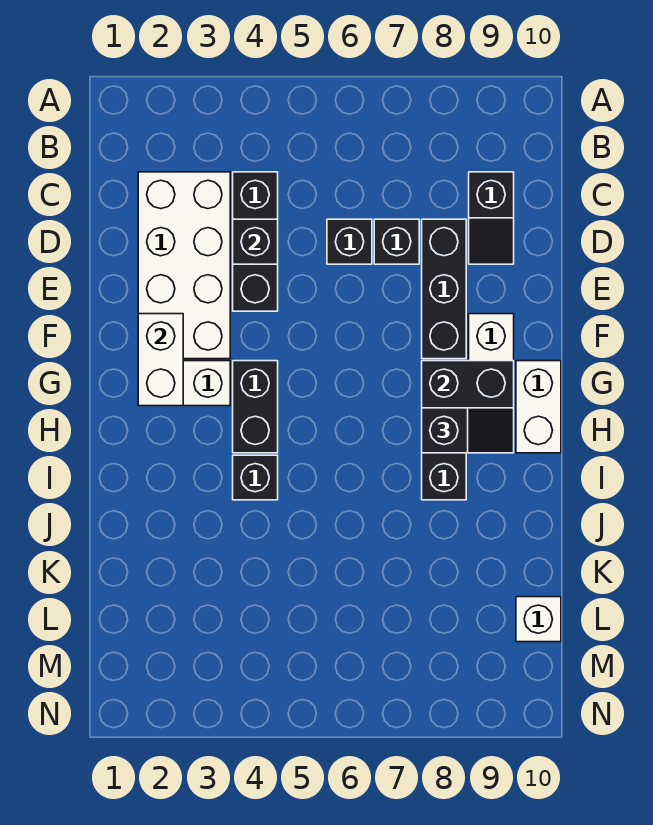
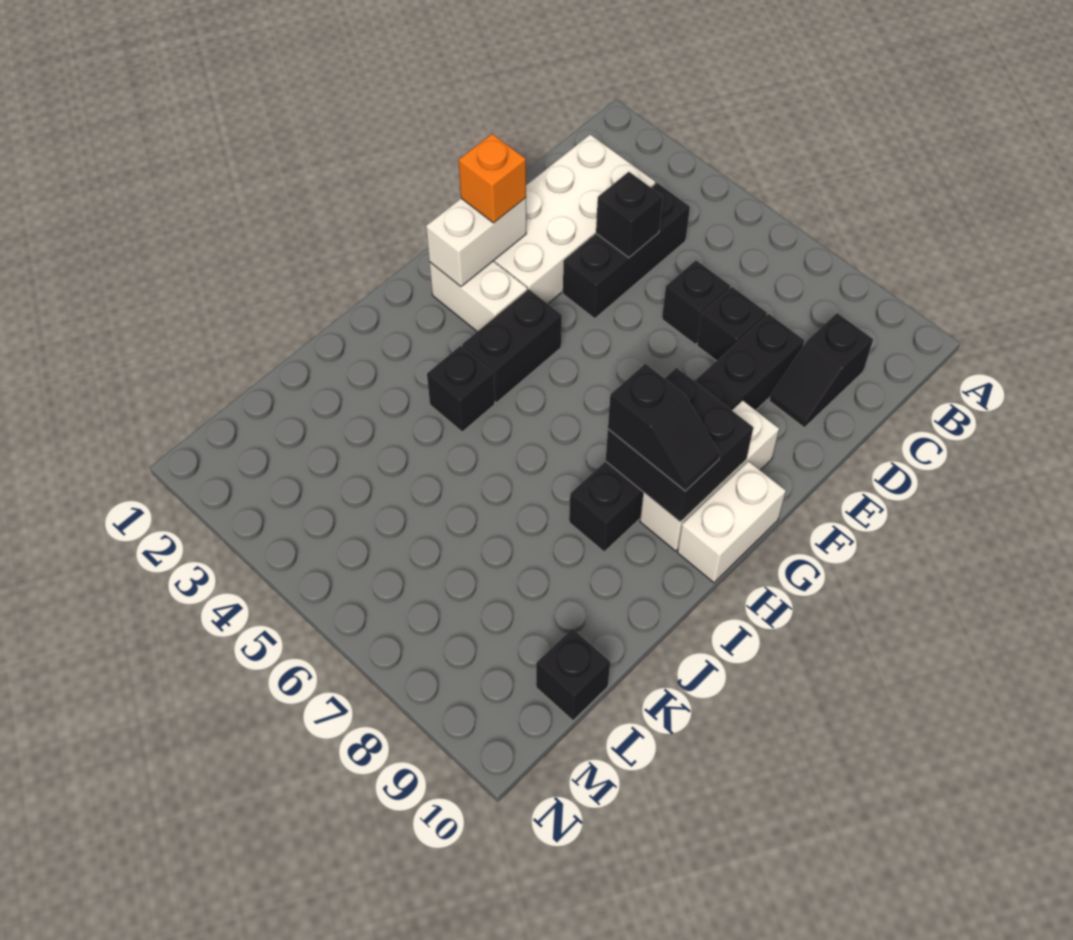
none -> orange brick F2 level 3
white brick L10 level 1 -> black brick L10 level 1

